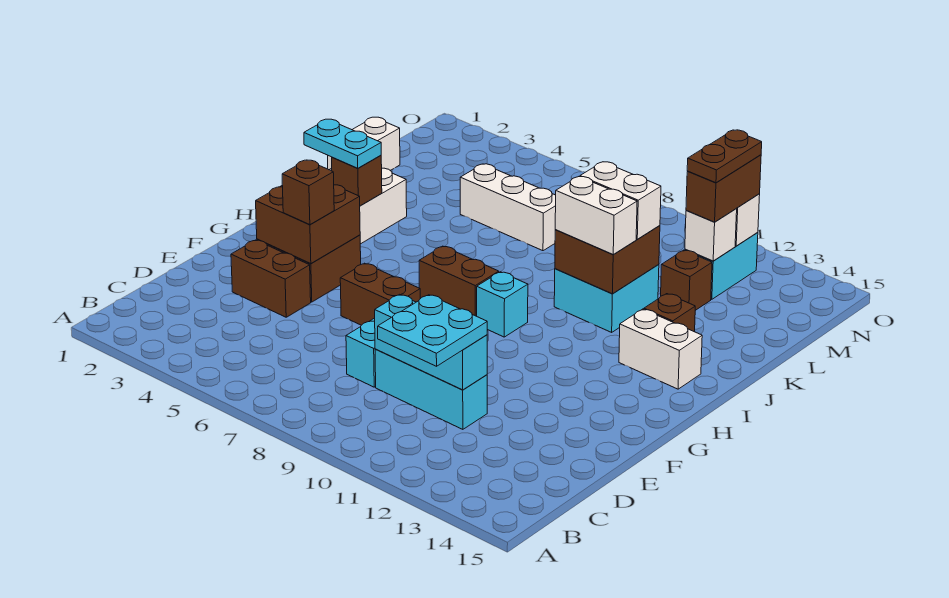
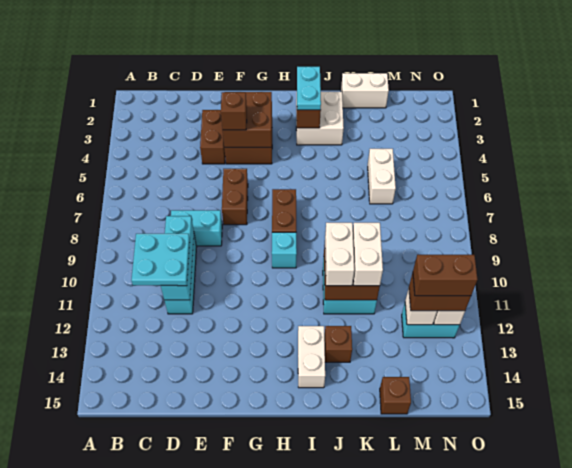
white brick L5:L7 level 1 -> white brick L5:L6 level 1
brown brick L12 level 1 -> brown brick L15 level 1
brown plate M12:N12 level 4 -> brown brick M12:N12 level 4

